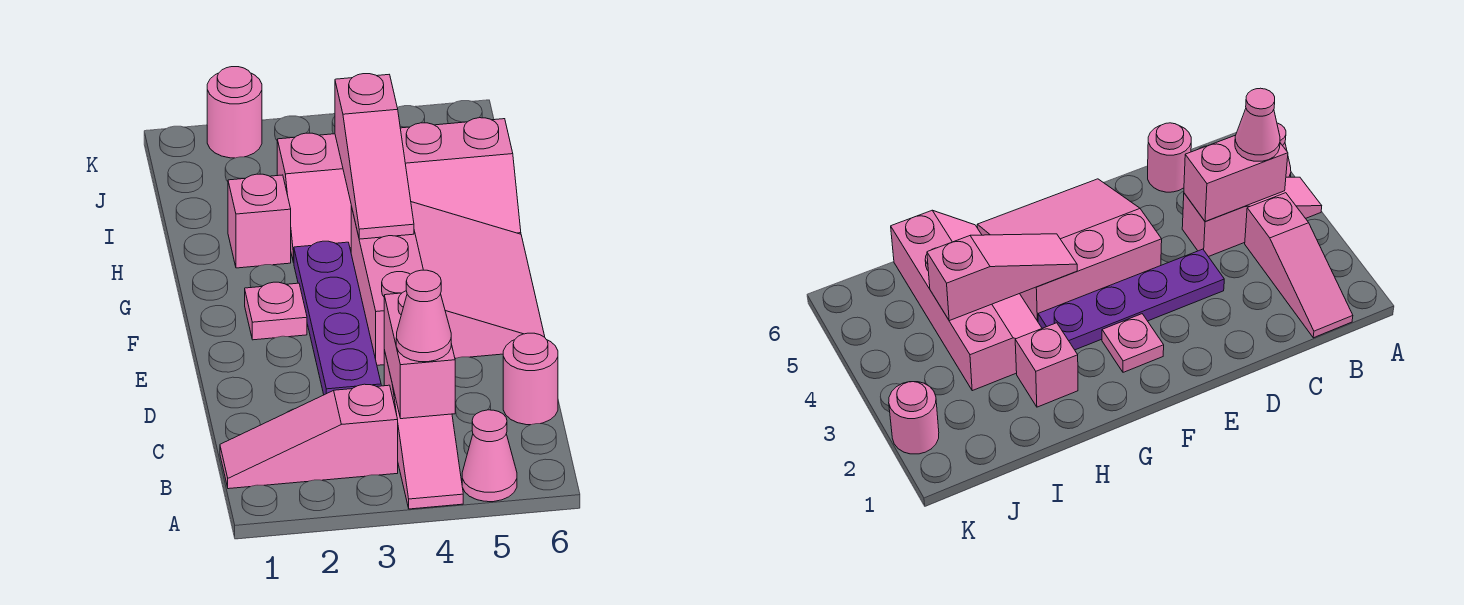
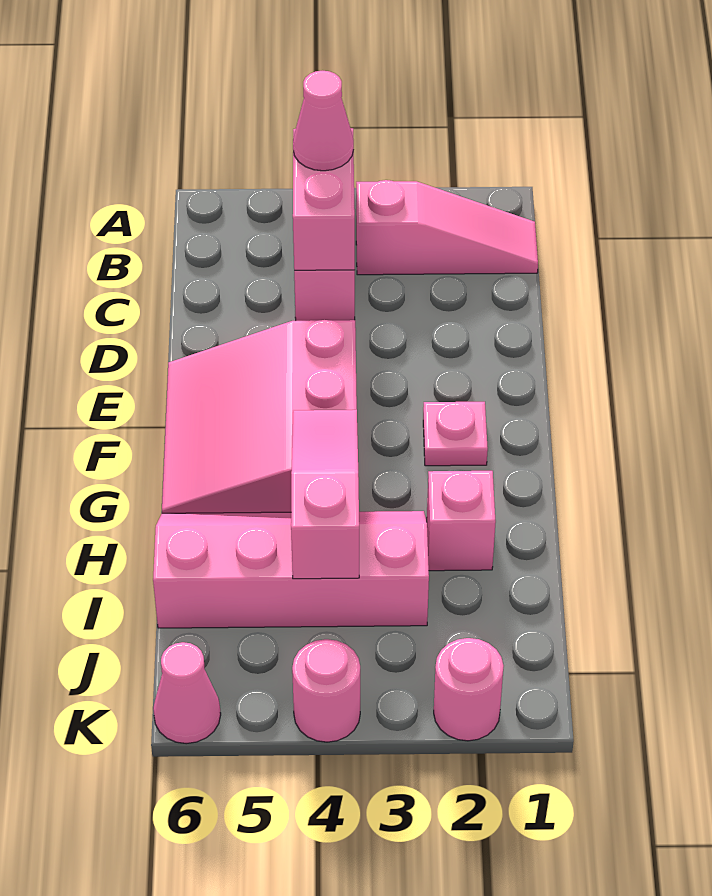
pink cone A5 level 1 -> pink cone K6 level 1
pink round brick C6 level 1 -> pink round brick K4 level 1
purple plate D3:G3 level 1 -> none

